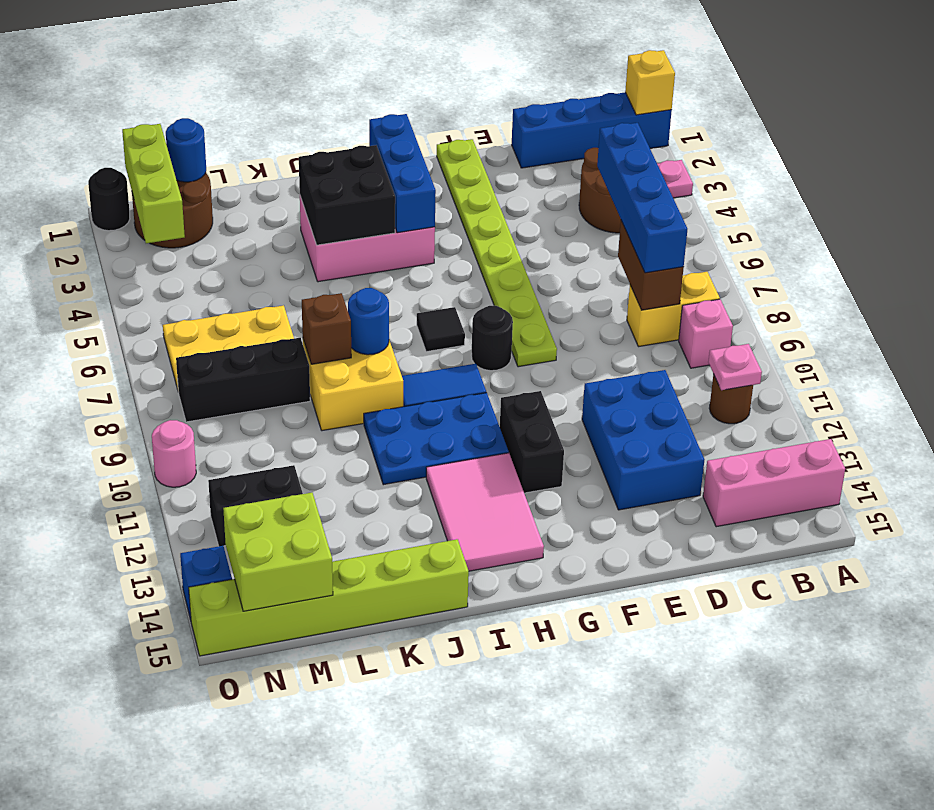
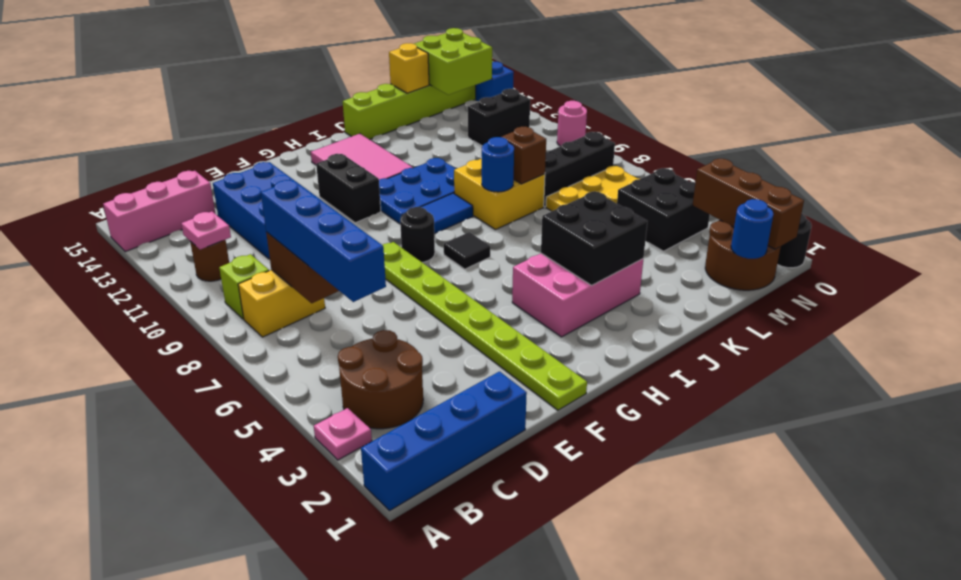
yellow brick A1 level 2 -> yellow brick L15 level 2
pink brick B9 level 1 -> lime brick B9 level 1
blue brick H2:H4 level 2 -> none
none -> black brick M4:N5 level 1
lime brick N1:N3 level 2 -> brown brick N1:N3 level 2

